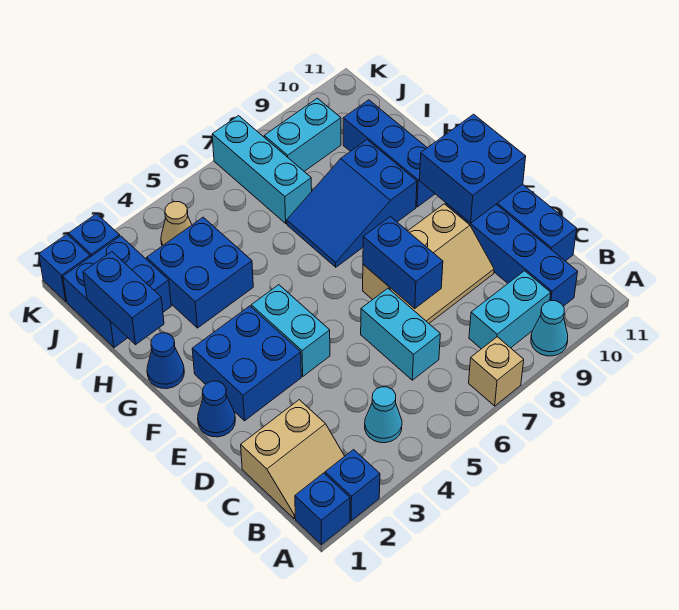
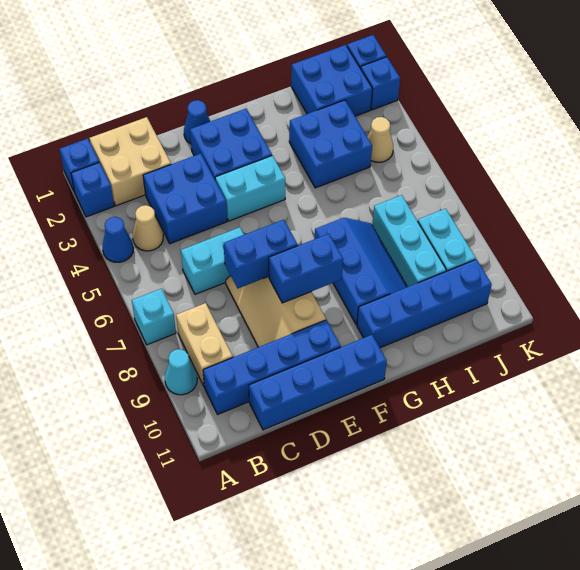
tan brick A7 level 1 -> cyan brick A7 level 1
tan slope B1:C2 level 1 top C -> tan brick B1:C2 level 1
cyan cone B4 level 1 -> tan cone B4 level 1
cyan brick B8:B9 level 1 -> tan brick B8:B9 level 1
blue brick E10:F11 level 2 -> blue brick C3:D4 level 1
blue cone G1 level 1 -> blue cone A4 level 1
blue slope G7:H9 level 1 top 9 -> blue slope G7:H9 level 1 top G
blue brick G10:I10 level 1 -> blue brick G10:J10 level 1
blue brick H1:I1 level 2 -> blue brick E8:F8 level 2
cyan brick I7:K7 level 1 -> cyan brick I7:I9 level 1

